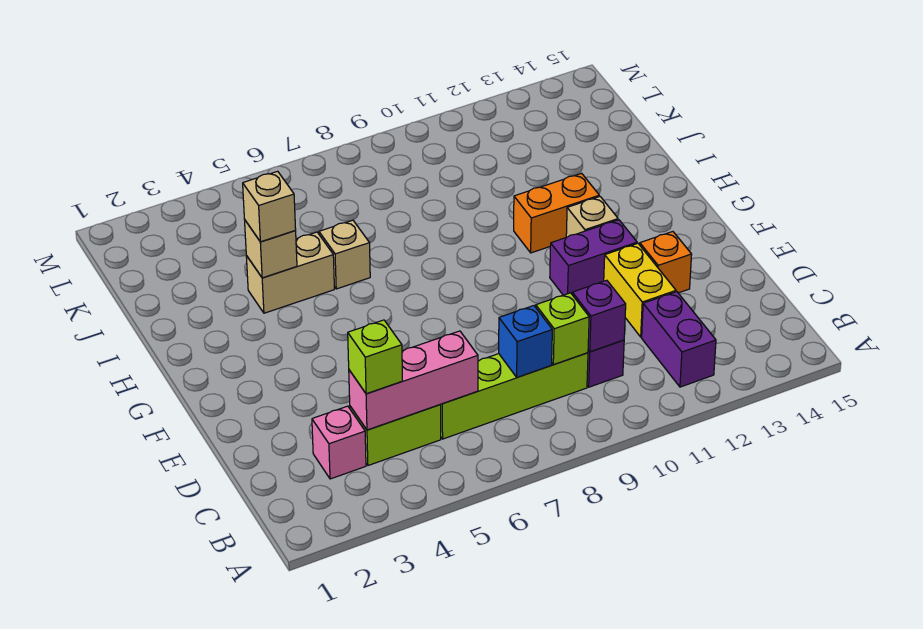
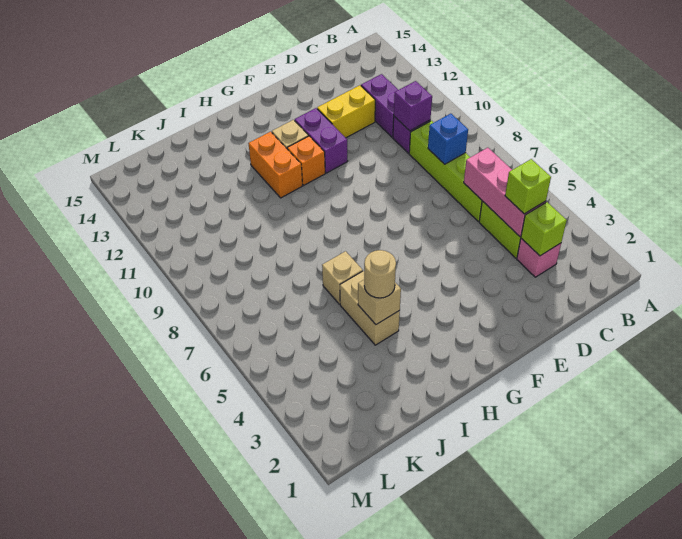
purple brick B12:C12 level 1 -> purple brick C11:C12 level 1
lime brick C9 level 2 -> lime brick C3 level 2
orange brick E13 level 1 -> orange brick G11 level 1
tan brick I4 level 3 -> tan round brick I4 level 3

